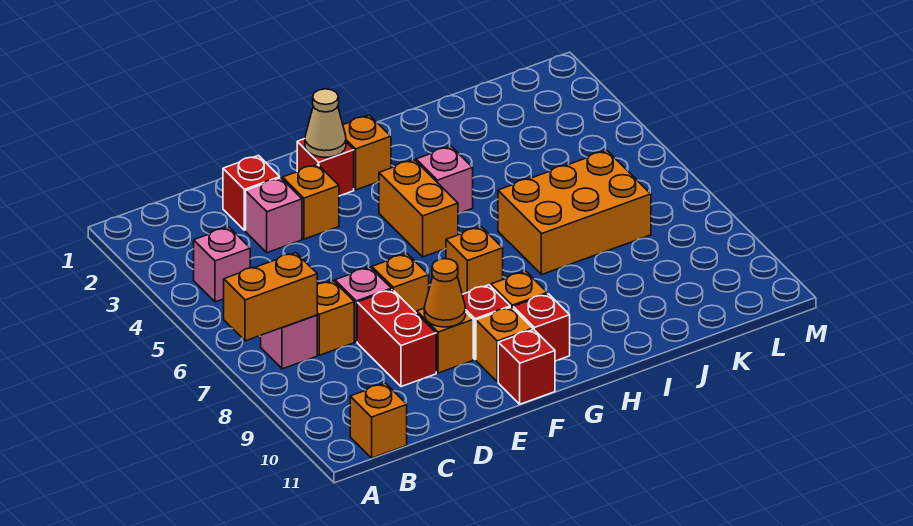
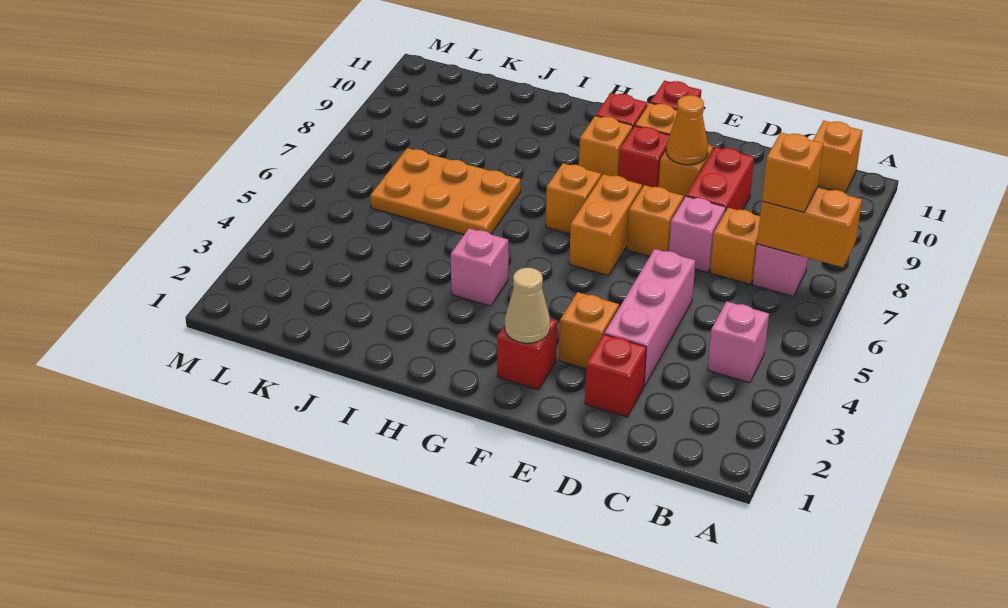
pink brick D3 level 1 -> pink brick D3:D5 level 1
orange brick G2 level 1 -> orange brick B7 level 3
orange brick G4:G5 level 1 -> orange brick F6:F7 level 1
orange brick I6:K7 level 1 -> orange plate I6:K7 level 1

